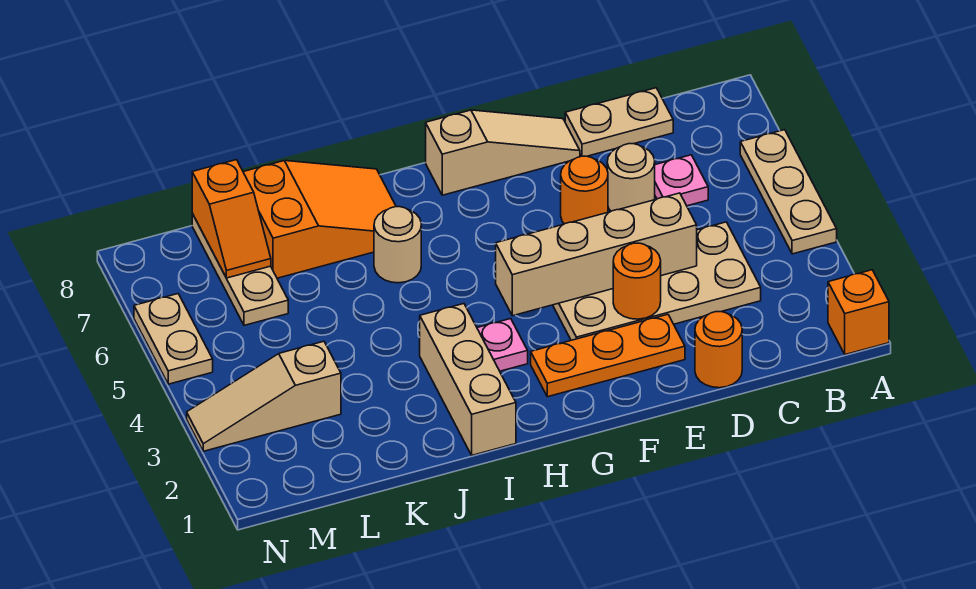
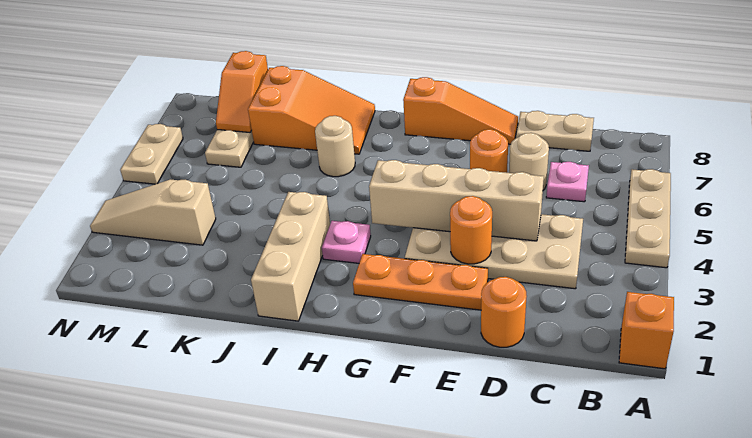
tan slope E8:G8 level 1 top G -> orange slope E8:G8 level 1 top G

